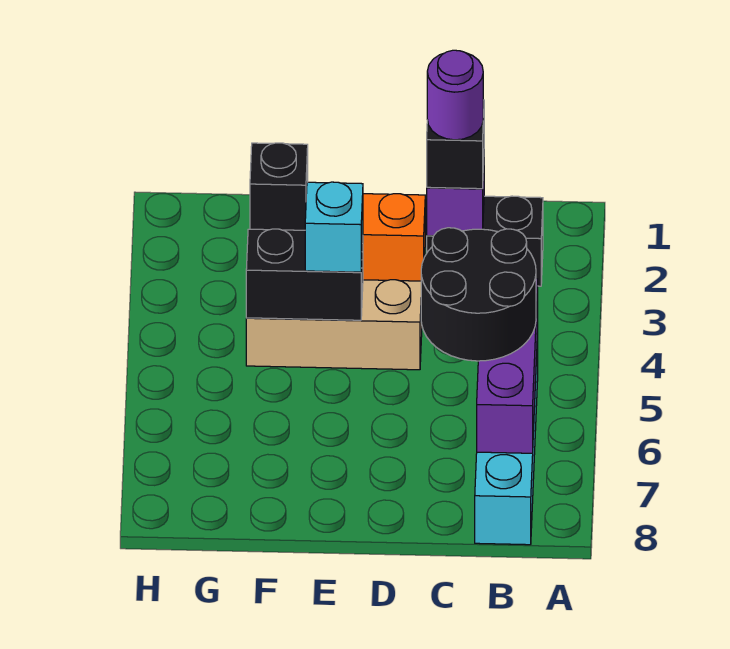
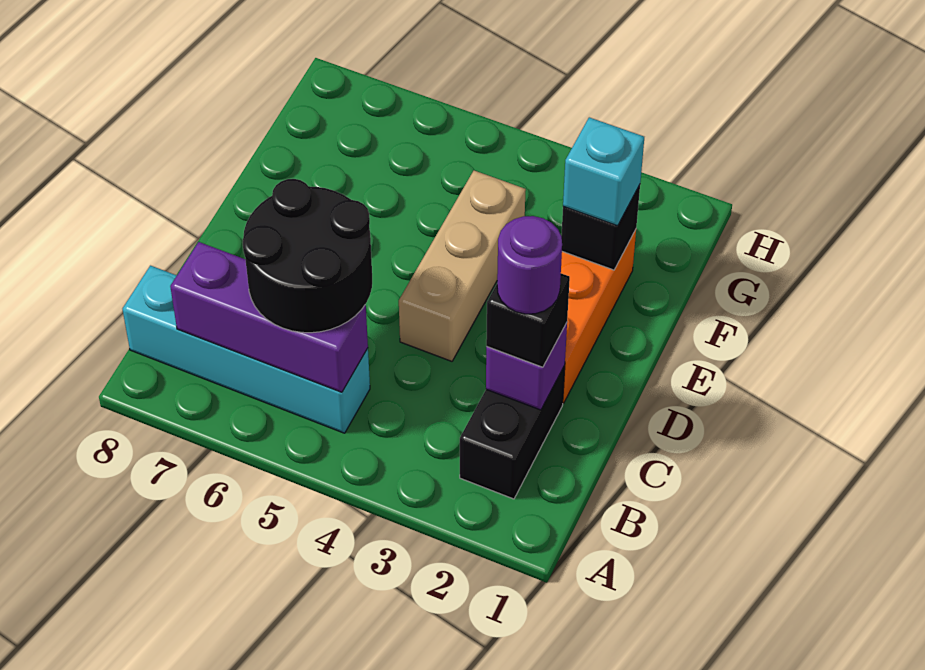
black brick E4:F4 level 2 -> none
cyan brick E4 level 3 -> cyan brick F2 level 3

